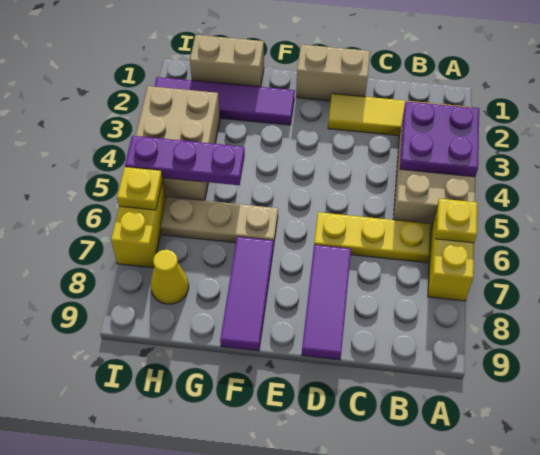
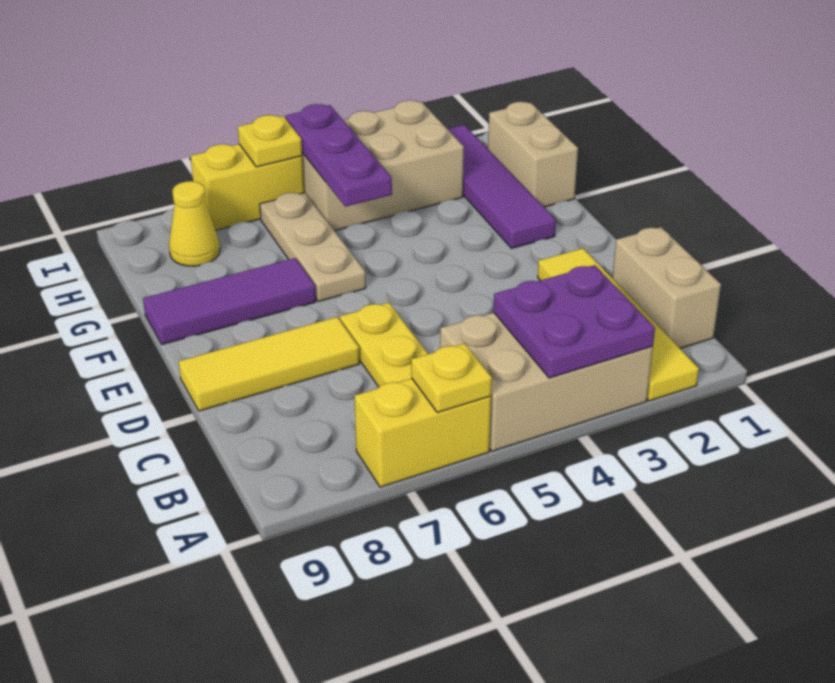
tan brick D1:E1 level 1 -> tan brick B1:C1 level 1
purple tile D7:D9 level 1 -> yellow tile D7:D9 level 1

